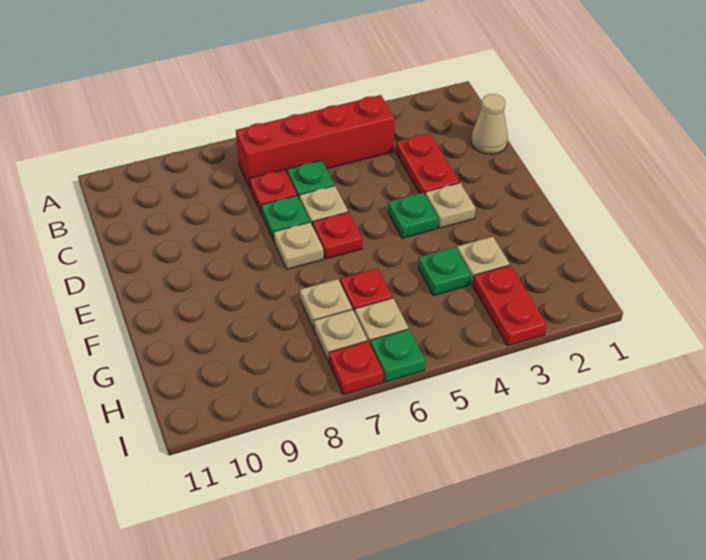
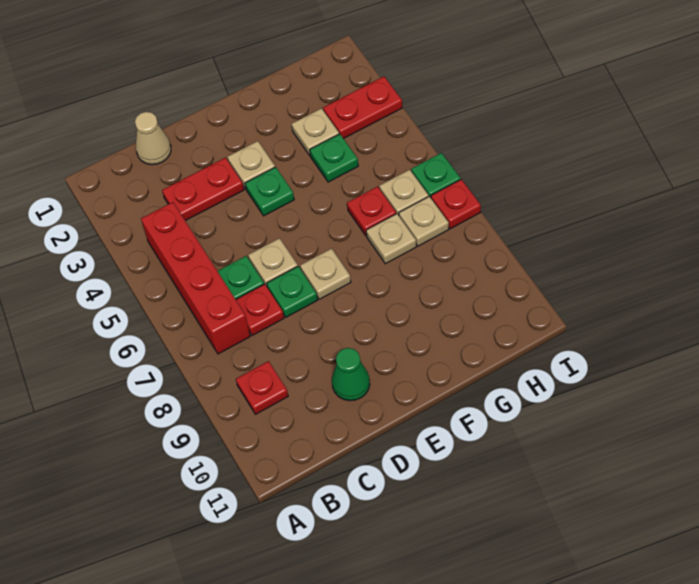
none -> green cone D10 level 1
red plate E6 level 1 -> red plate B9 level 1

